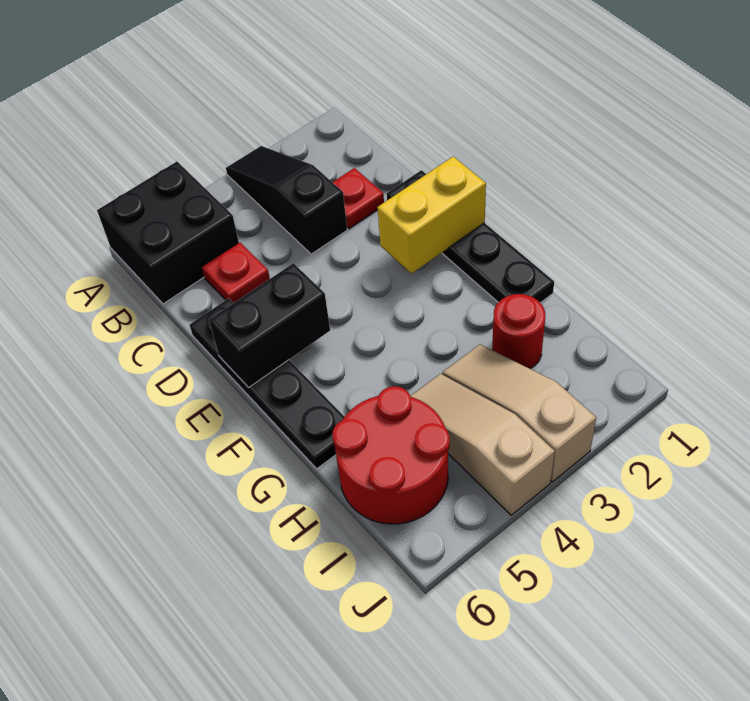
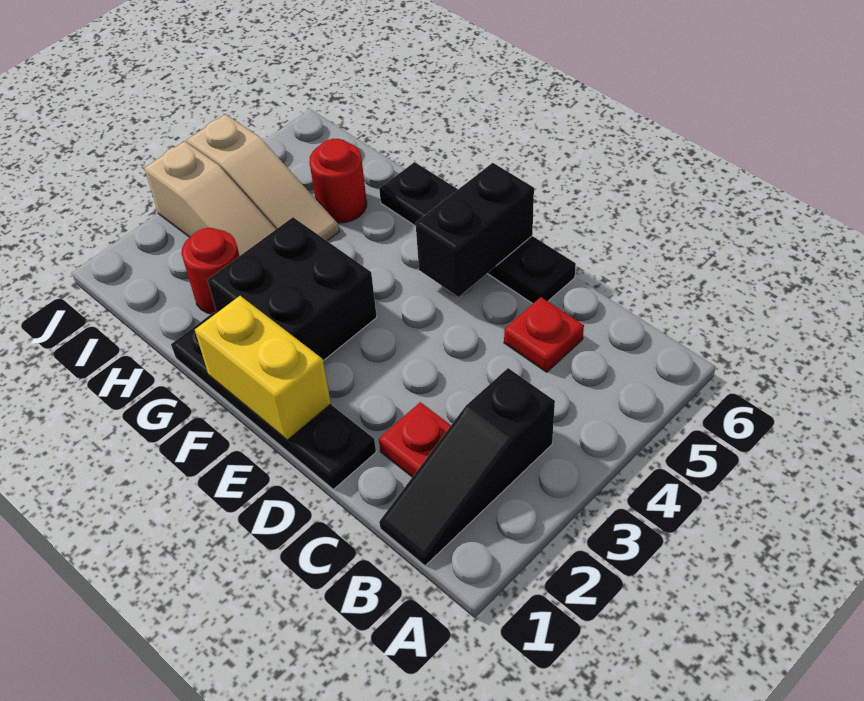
black slope A3:C3 level 1 top C -> black slope B1:B3 level 1 top 3
black brick A5:B6 level 1 -> black brick F2:G3 level 1
yellow brick E1:E2 level 2 -> yellow brick E1:F1 level 2
red round brick H5:I6 level 1 -> red round brick H5 level 1

